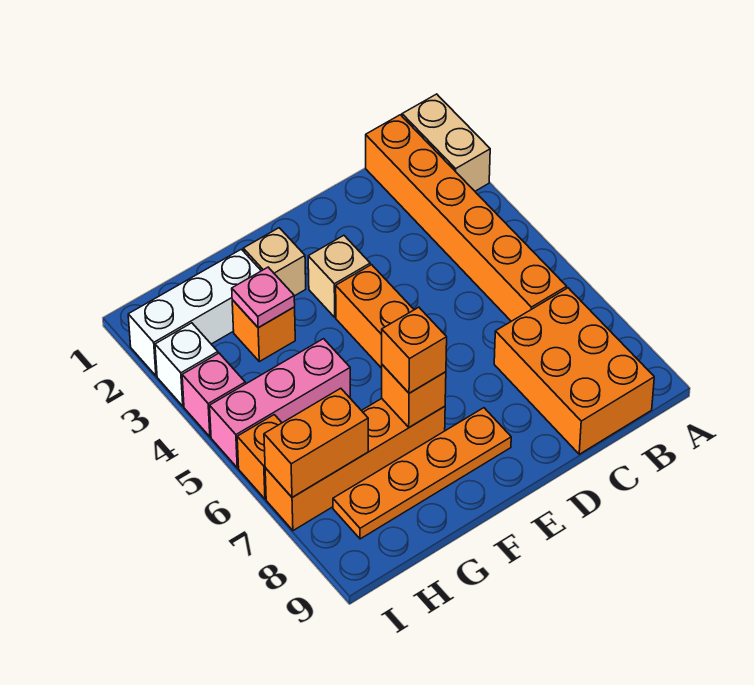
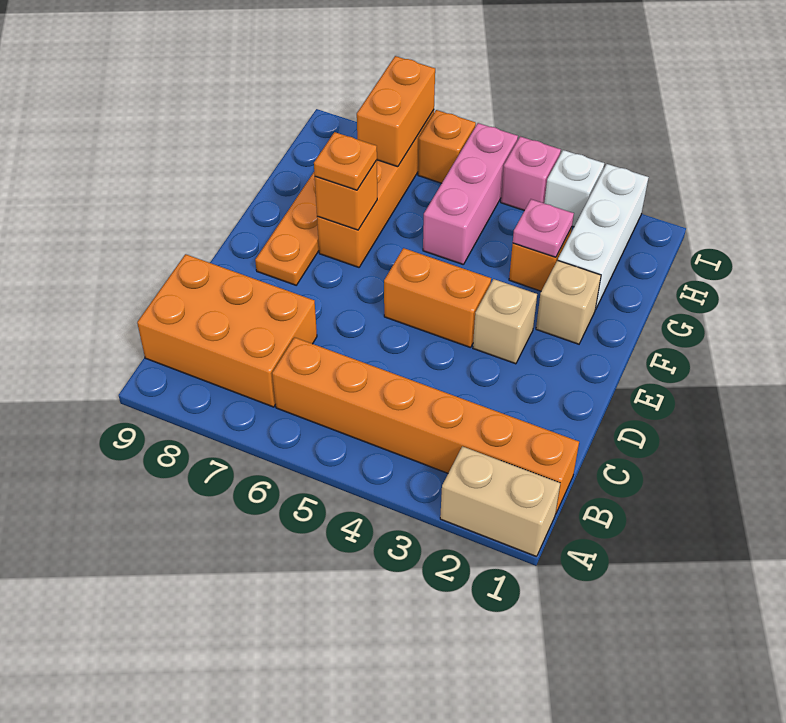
orange brick F7 level 3 -> orange plate F7 level 3

